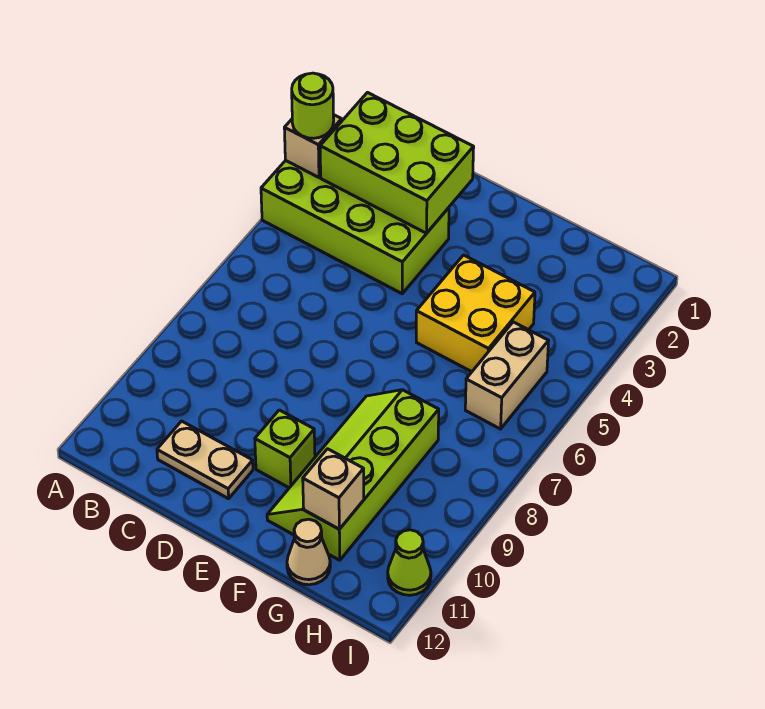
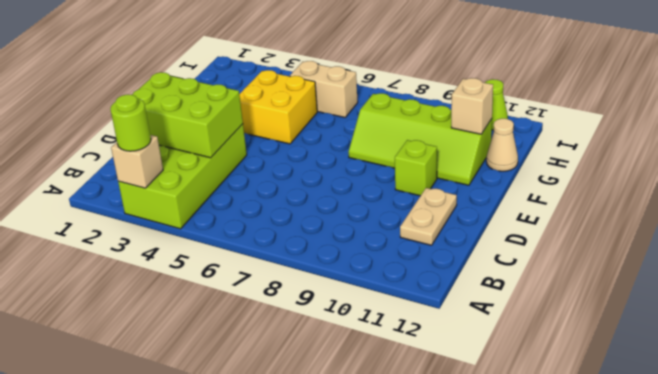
lime brick B2:D3 level 2 -> lime brick C2:D4 level 2

